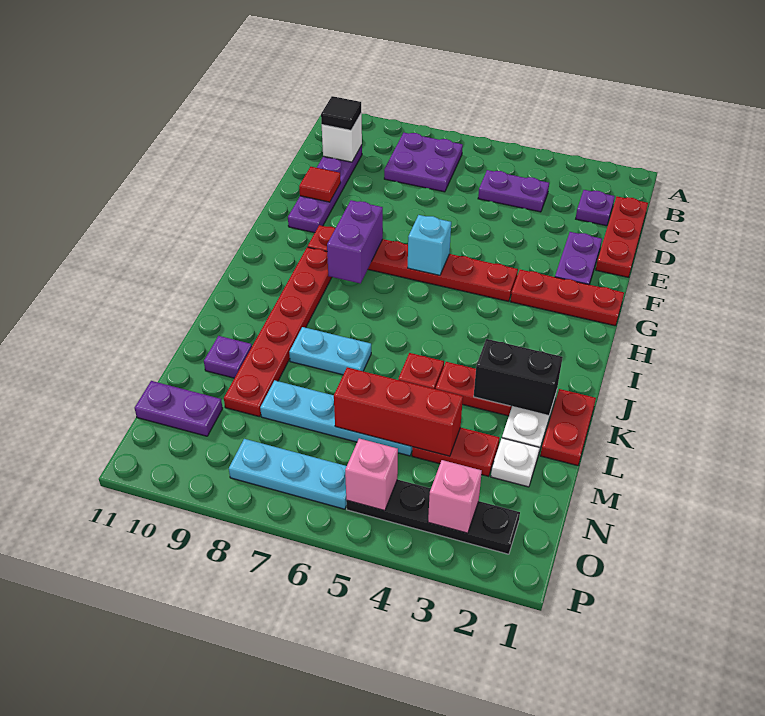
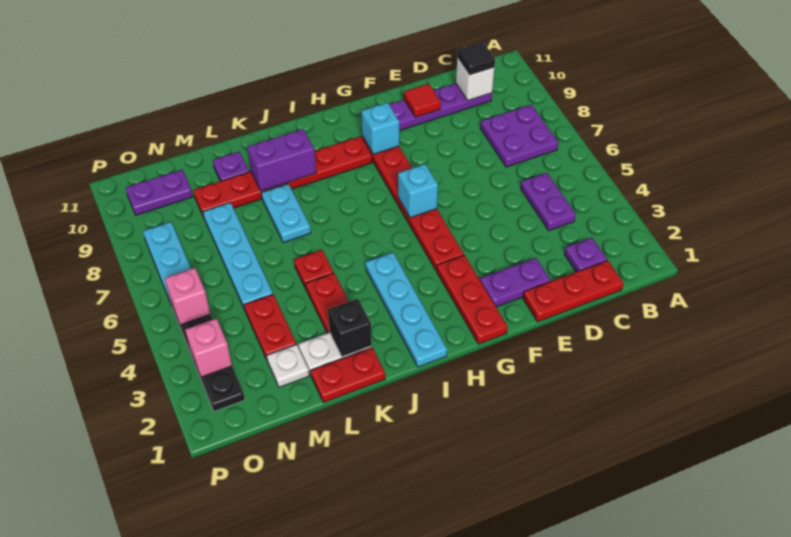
purple brick G8:H8 level 2 -> purple brick J9:K9 level 2
none -> cyan brick G9 level 2
none -> cyan plate I1:I4 level 1
black brick K2:K3 level 2 -> black brick K2 level 2
red brick M4:M6 level 2 -> none
purple plate N10:N11 level 1 -> purple plate N10:O10 level 1

